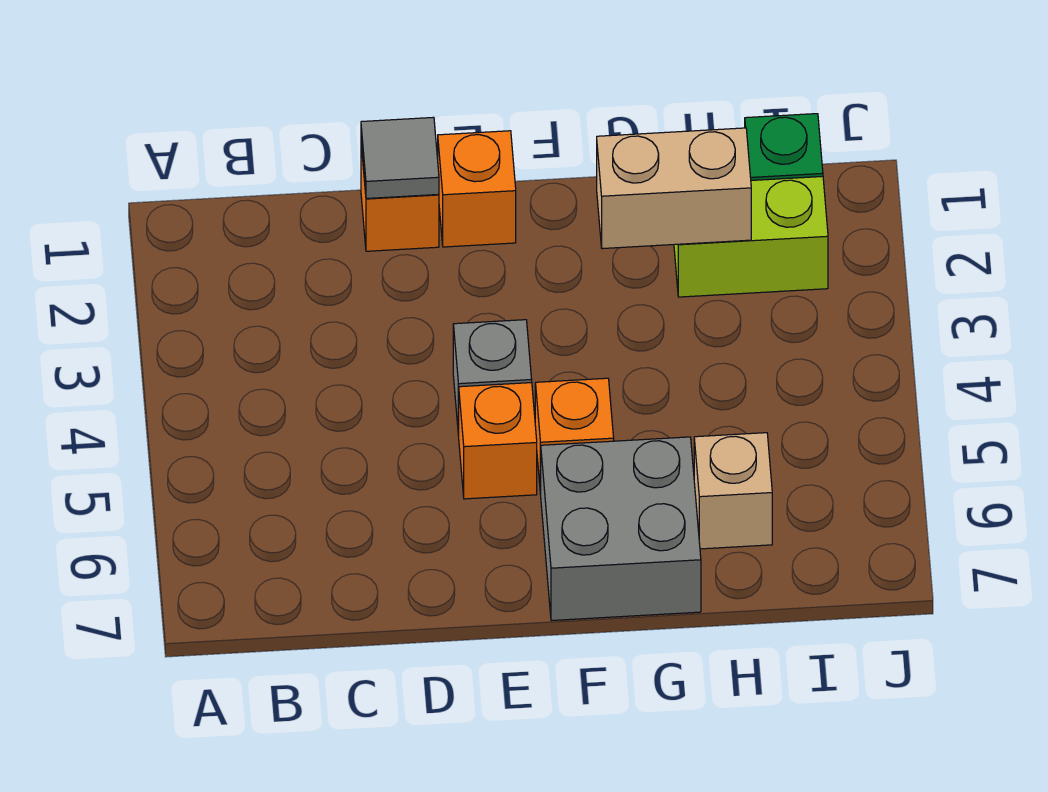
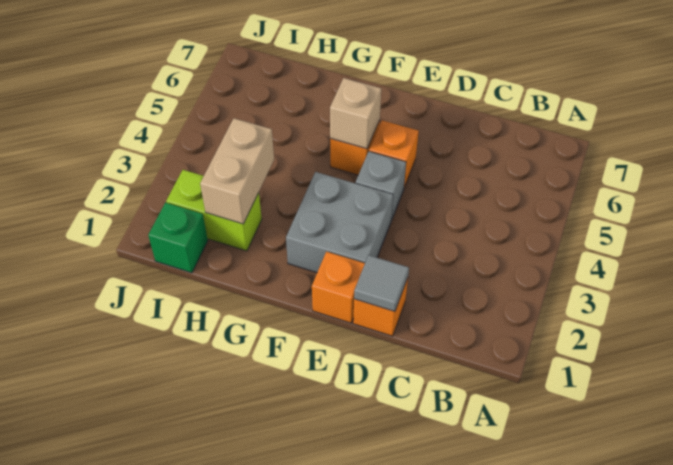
grey brick F6:G7 level 1 -> grey brick E2:F3 level 1
tan brick G2:H2 level 2 -> tan brick H2:H3 level 2
tan brick H6 level 1 -> tan brick F5 level 2

